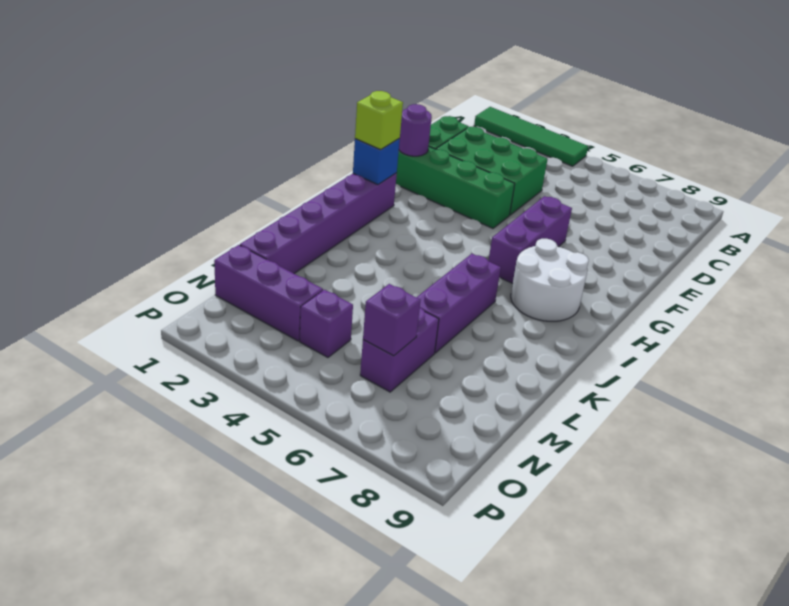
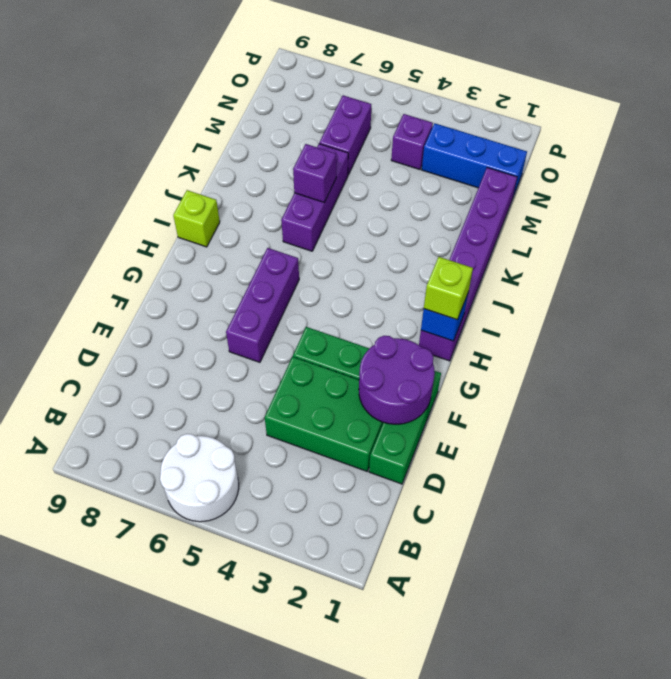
green tile A1:A4 level 1 -> none
purple round brick F1 level 2 -> purple round brick E1:F2 level 2
white round brick H7:I8 level 1 -> white round brick A5:B6 level 1
none -> lime brick I9 level 1
purple brick N1:N3 level 1 -> blue brick N1:N3 level 1
purple brick N6 level 2 -> purple brick K6 level 2

